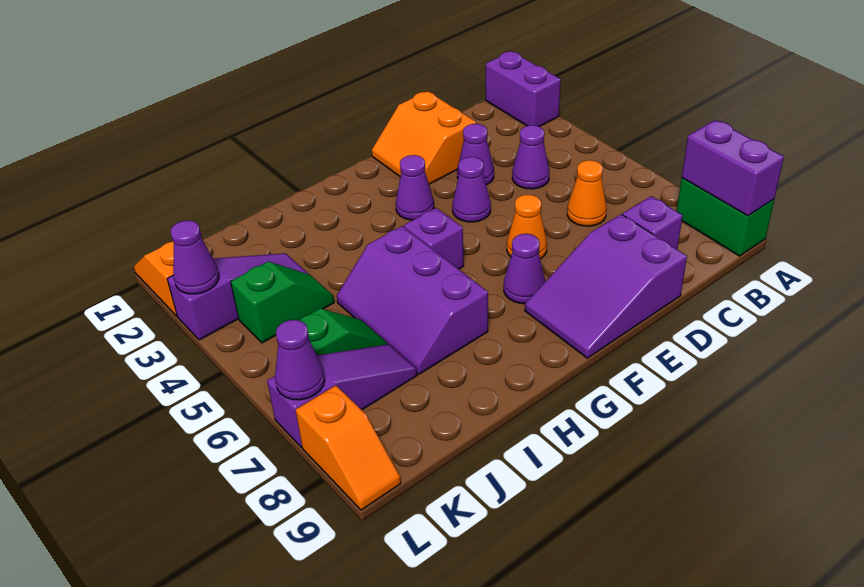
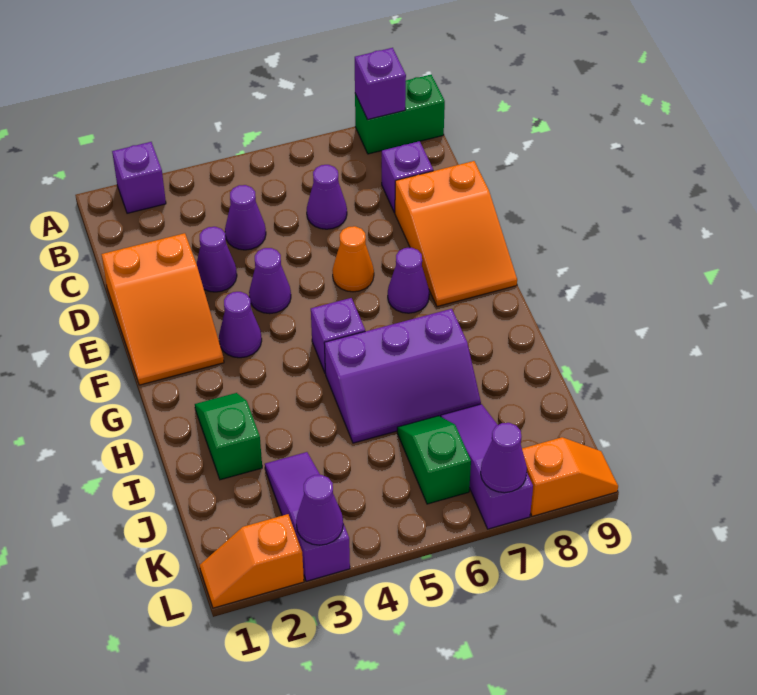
purple brick A1:A2 level 1 -> purple brick A2 level 1
purple brick A8:A9 level 2 -> purple brick A8 level 2
orange cone C6 level 1 -> purple cone C6 level 1
orange slope D1:E2 level 1 top D -> orange slope D1:F2 level 1 top D
purple slope D8:F9 level 1 top D -> orange slope D8:F9 level 1 top D
green slope J4:K4 level 1 top K -> green slope H2:I2 level 1 top I

